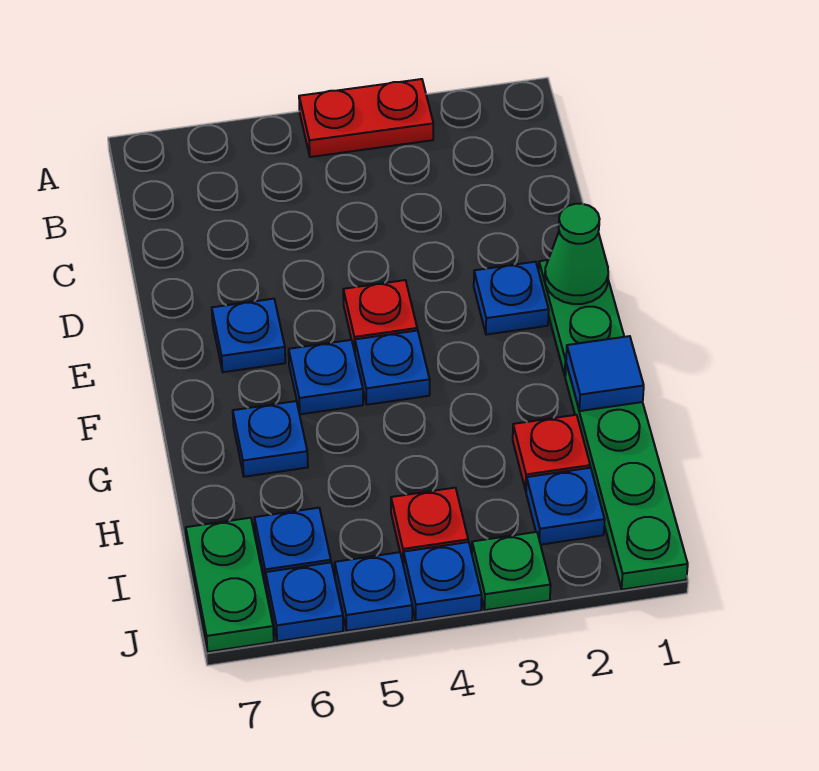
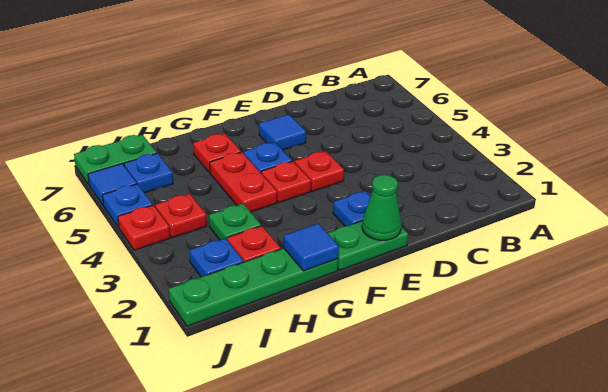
red plate A3:A4 level 1 -> red plate G4:G5 level 1
blue plate E6 level 1 -> blue tile E6 level 1
blue plate F4 level 1 -> red plate F4 level 1
blue plate G6 level 1 -> red plate G6 level 1
green plate J3 level 1 -> green plate H3 level 1
blue plate J4 level 1 -> red plate J4 level 1
blue plate J6 level 1 -> blue tile J6 level 1

